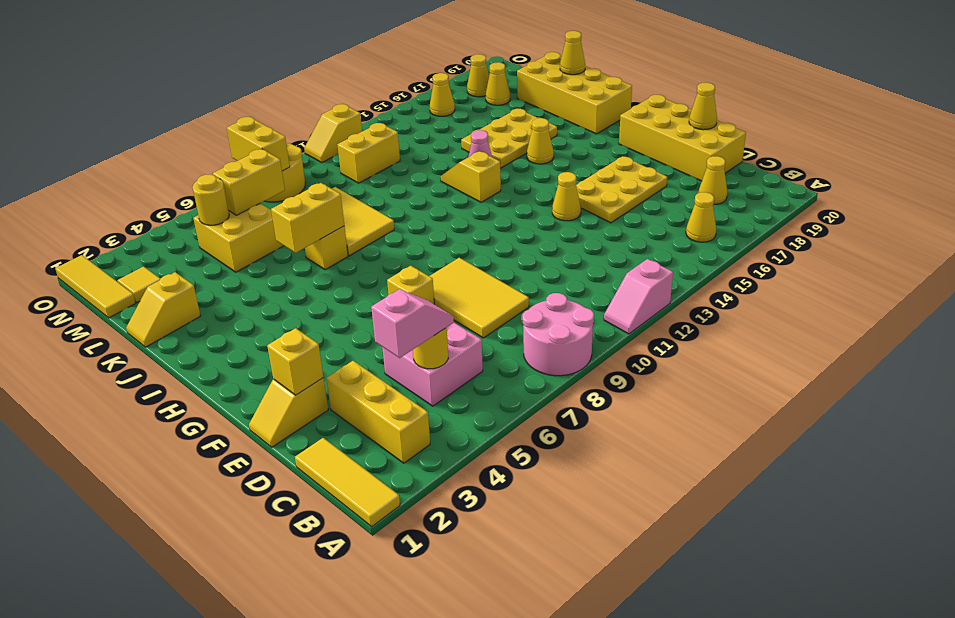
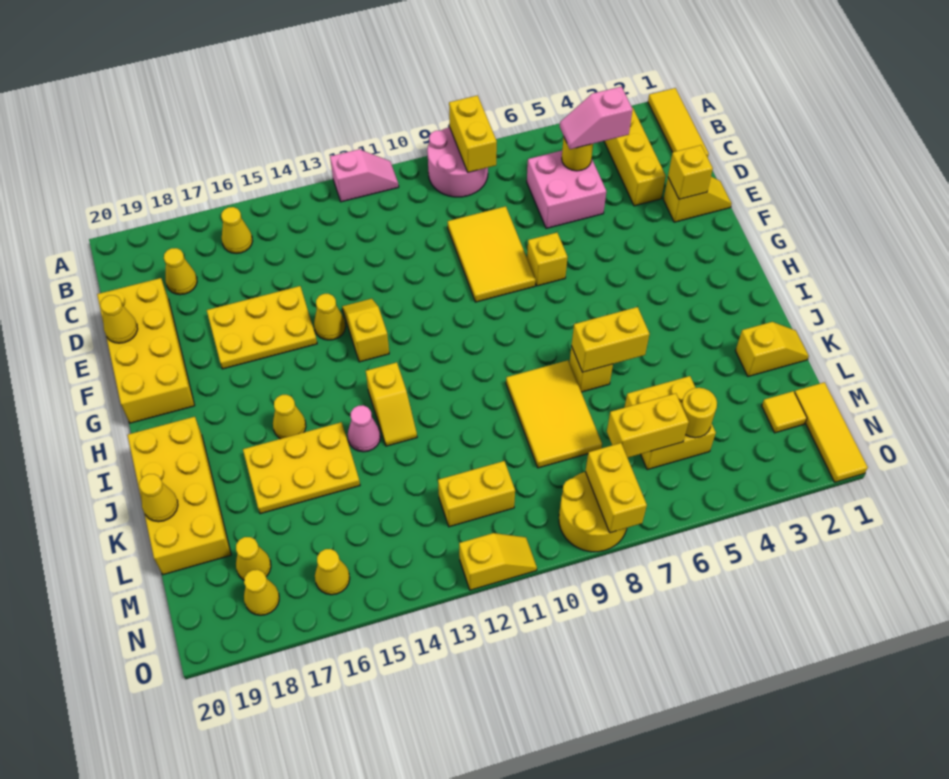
none -> yellow brick A8:B8 level 2
none -> yellow slope F13:G13 level 1 top G

